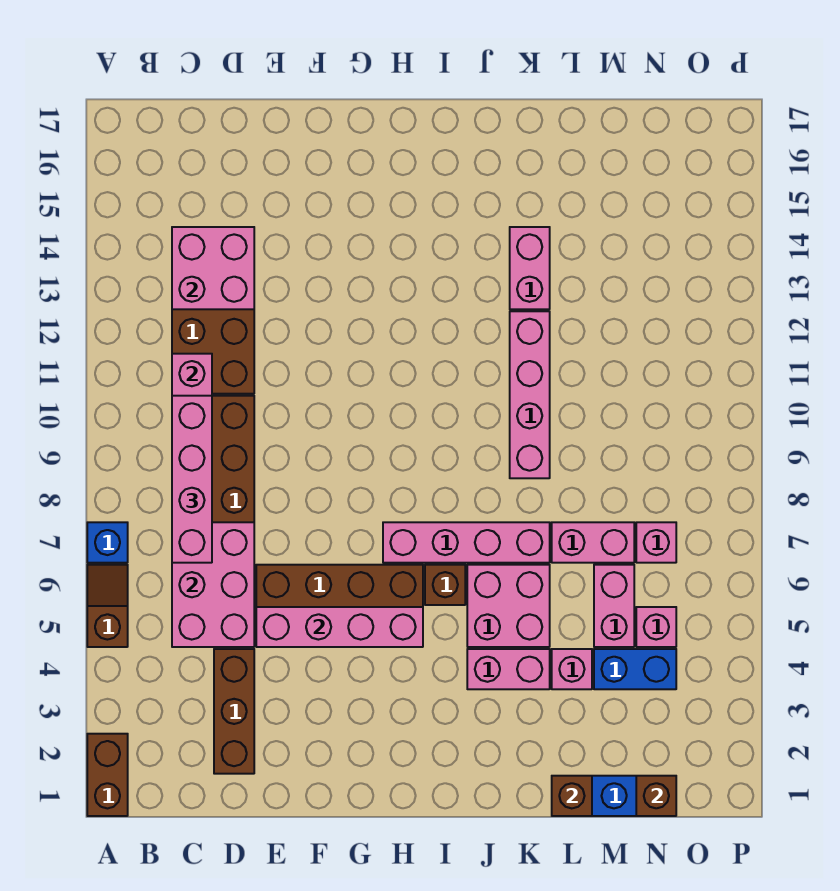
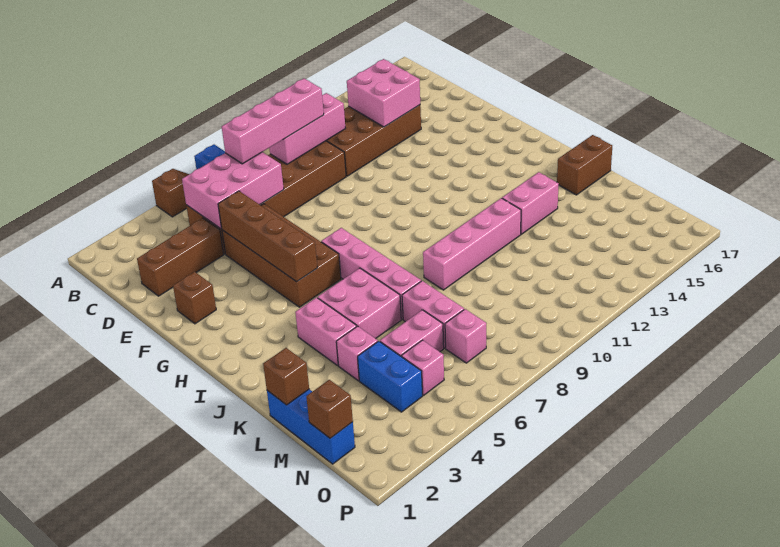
brown brick A1:A2 level 1 -> brown brick K16:K17 level 1
pink brick E5:H5 level 2 -> brown brick E5:H5 level 2
brown brick I6 level 1 -> brown brick F2 level 1

